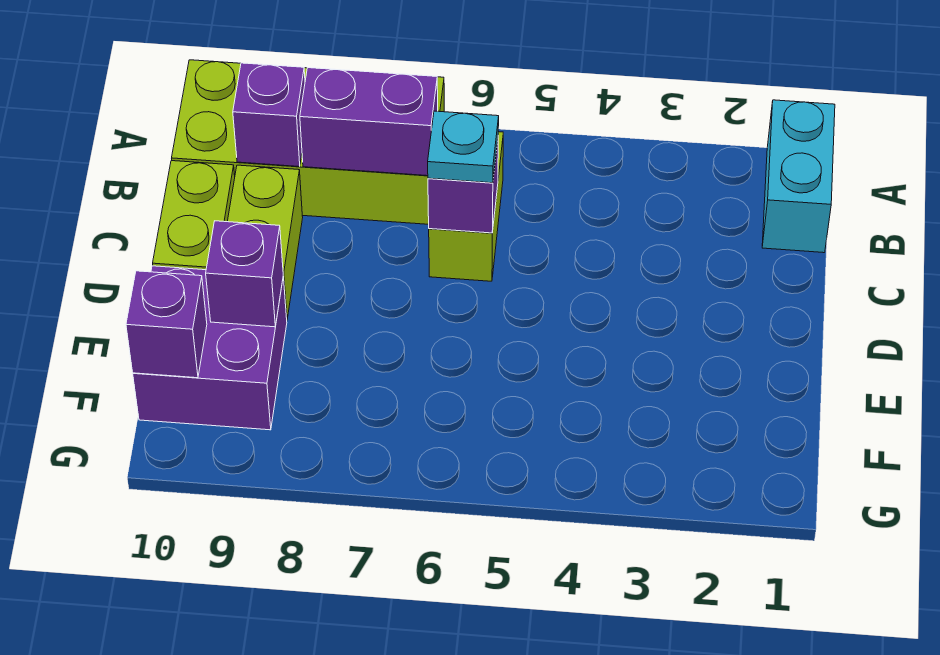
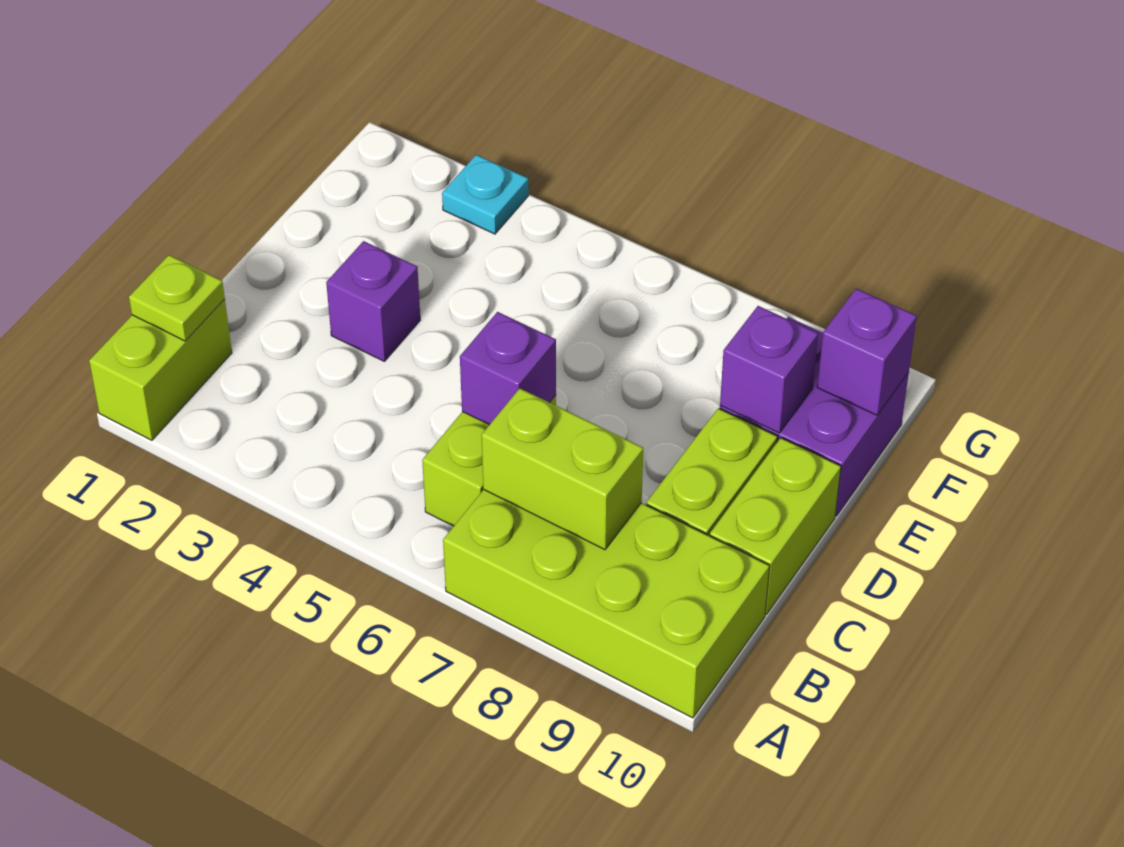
cyan brick A1:B1 level 1 -> lime brick A1:B1 level 1
none -> lime plate B1 level 2
purple brick B7:B8 level 2 -> lime brick B7:B8 level 2
purple brick B9 level 2 -> purple brick D3 level 1
cyan plate C6 level 3 -> cyan plate G3 level 1

